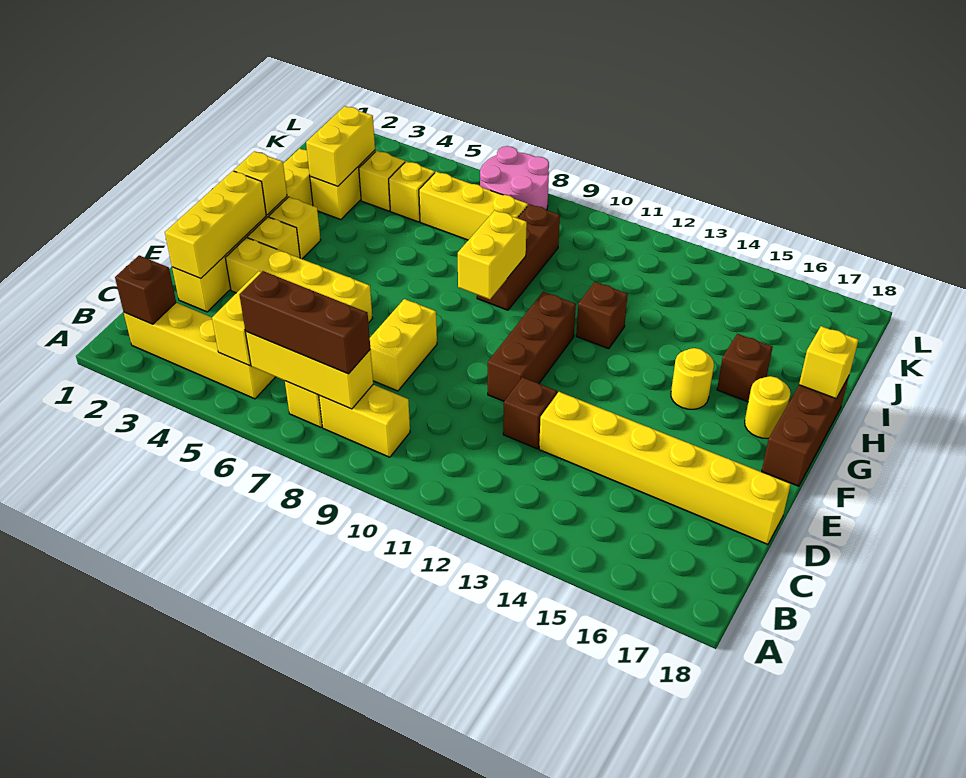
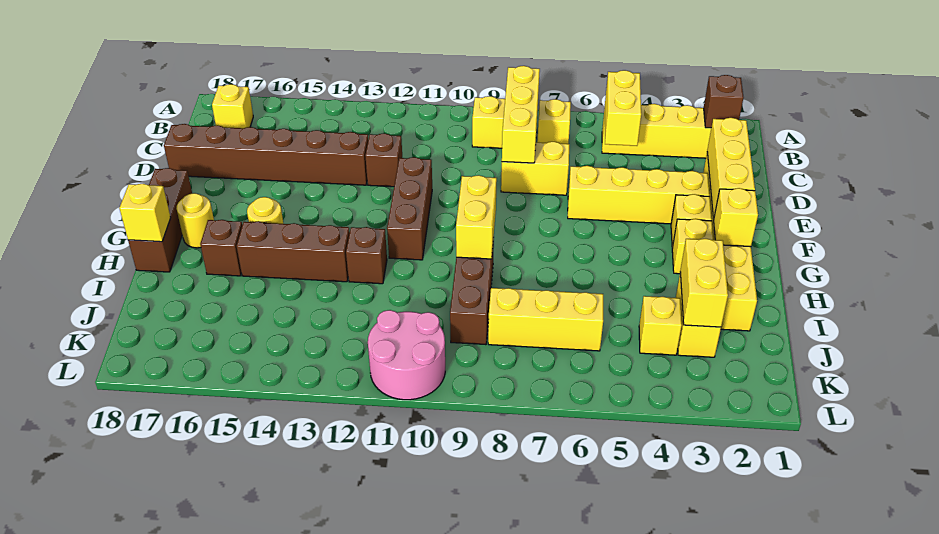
yellow brick B6:B8 level 2 -> yellow brick B8:D8 level 2
brown brick B6:B8 level 3 -> brown brick H13:H15 level 1
yellow brick D8:E8 level 1 -> yellow brick D7:D8 level 1
yellow brick D13:D18 level 1 -> brown brick D13:D18 level 1
yellow brick J5 level 1 -> yellow brick B17 level 1
pink round brick K7:L8 level 1 -> pink round brick K10:L11 level 1

